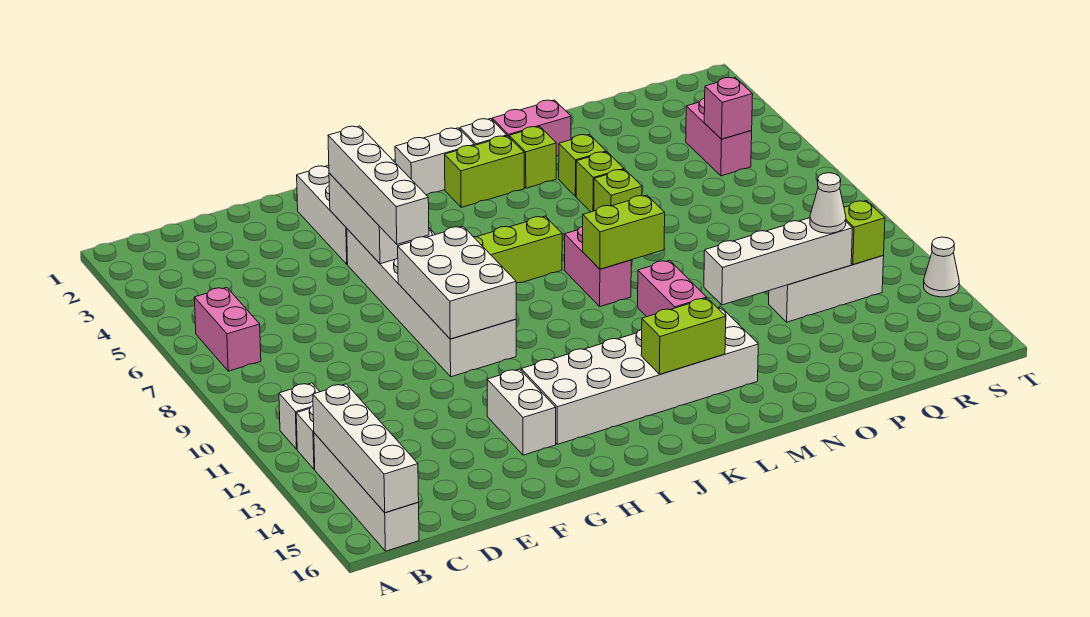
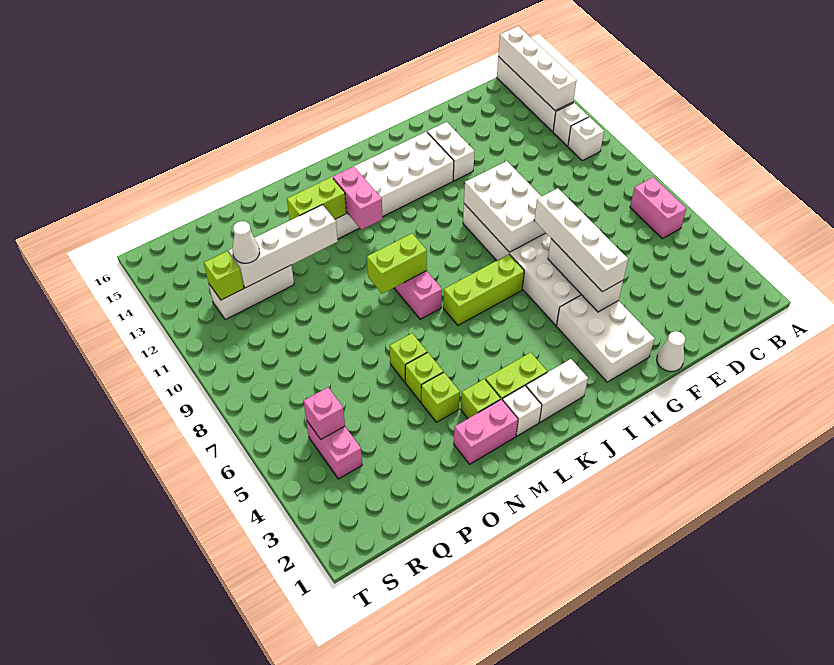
lime brick K14:L14 level 2 -> lime brick M13:N13 level 2
white cone T13 level 1 -> white cone F1 level 1

